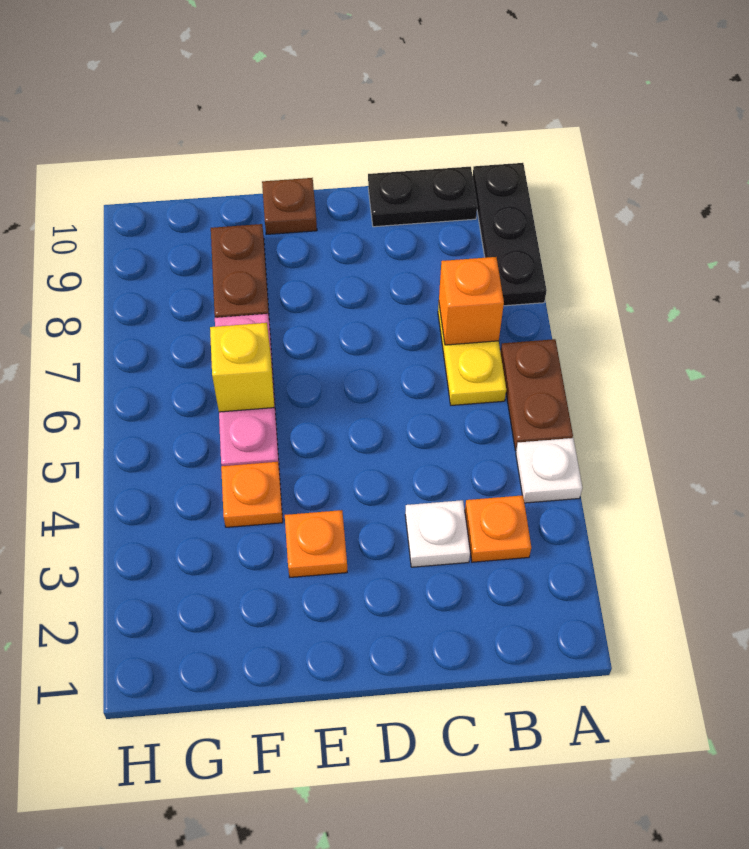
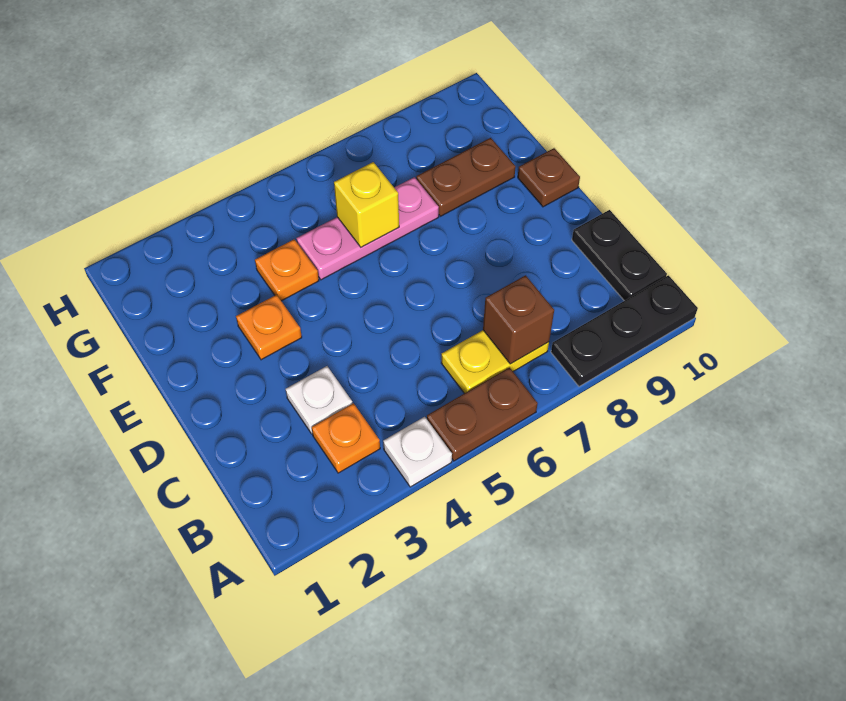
orange brick B7 level 2 -> brown brick B7 level 2

